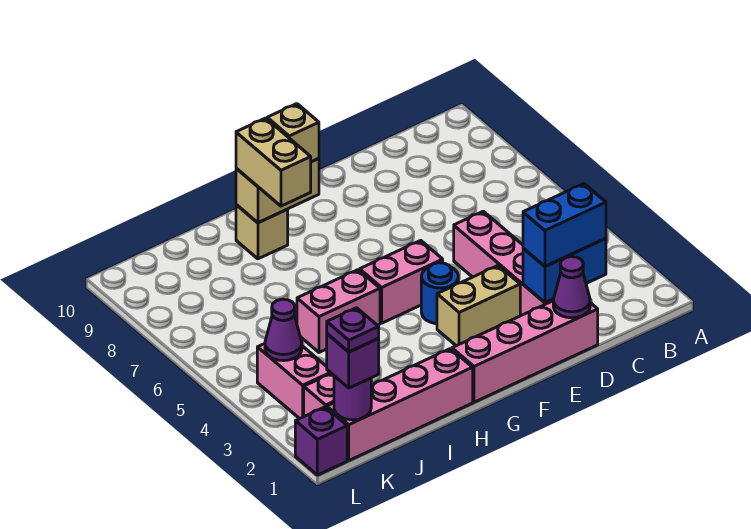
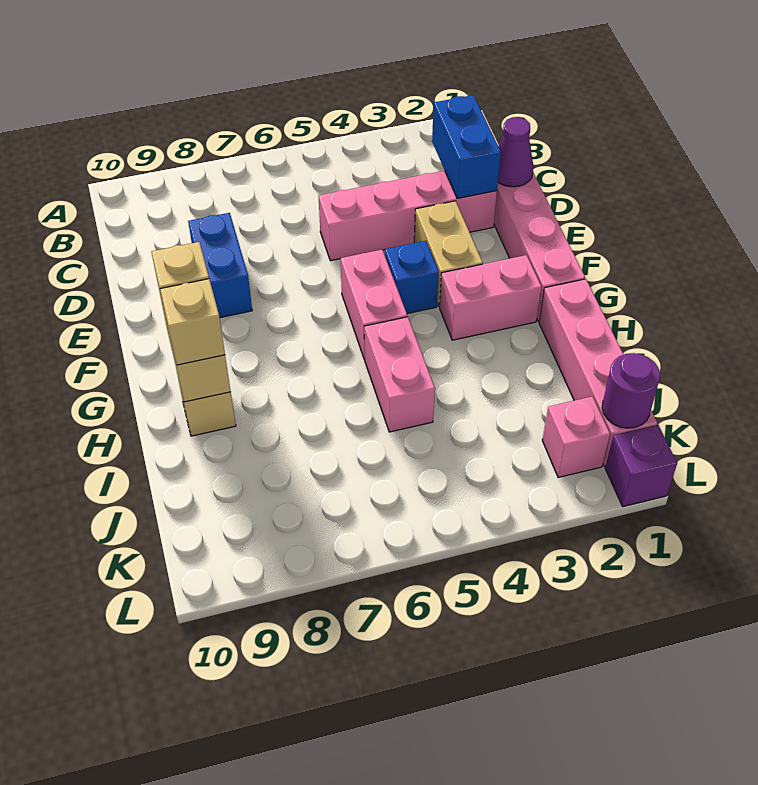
blue brick C2:D2 level 3 -> blue brick D8:E8 level 1
blue round brick F4 level 1 -> blue brick F4 level 1
tan brick H8:H9 level 3 -> tan brick H9 level 3
purple brick K1 level 3 -> none
purple plate K1 level 4 -> none
pink brick K3:K4 level 1 -> pink brick G2:G3 level 1
purple cone K4 level 2 -> none

